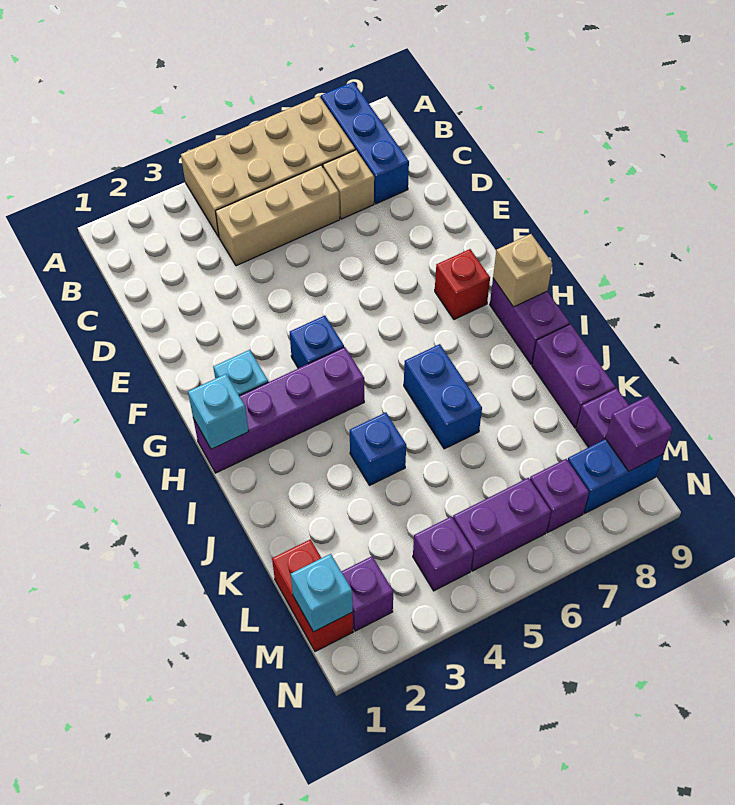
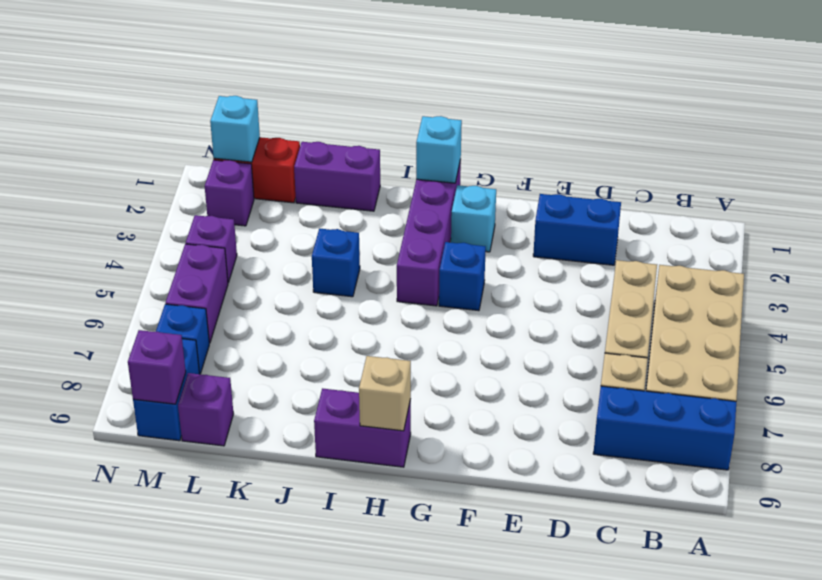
red brick G8 level 1 -> none
blue brick I6:J6 level 1 -> blue brick D2:E2 level 1
purple brick J9:K9 level 1 -> purple brick J1:K1 level 1
purple brick M7 level 1 -> blue brick M7 level 1

